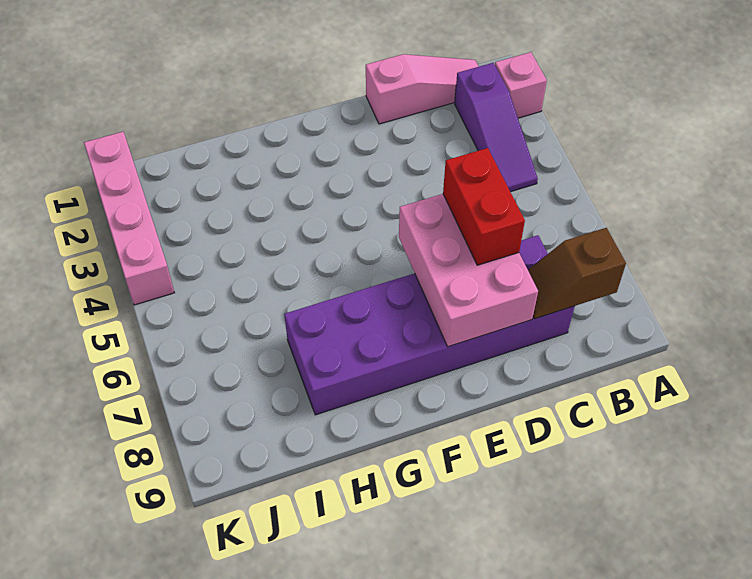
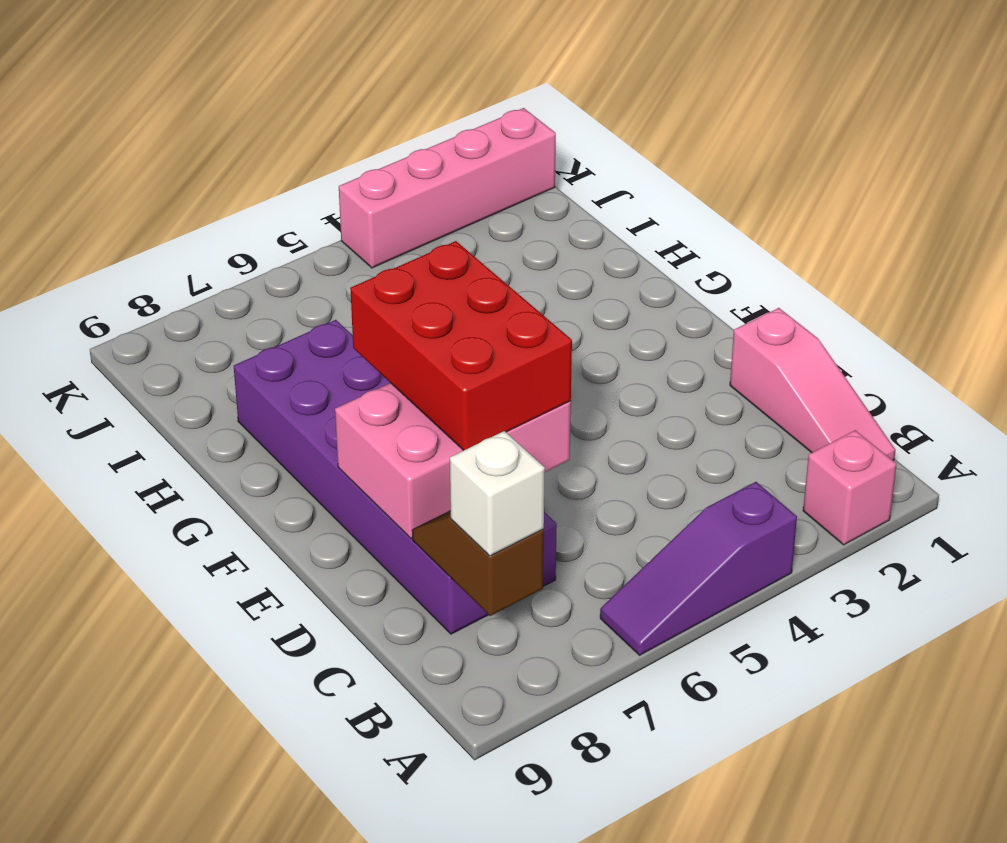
purple slope B2:B4 level 1 top 2 -> purple slope A4:A6 level 1 top 4
none -> white brick B8 level 3
red brick D6:D7 level 3 -> red brick D6:F7 level 3

